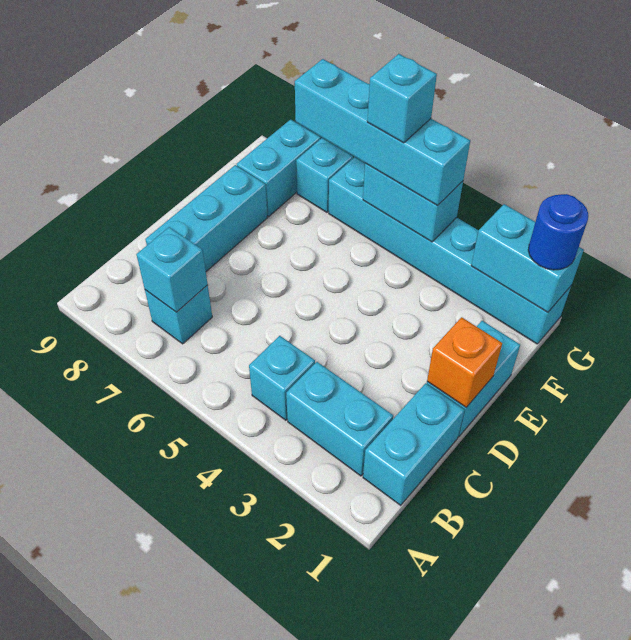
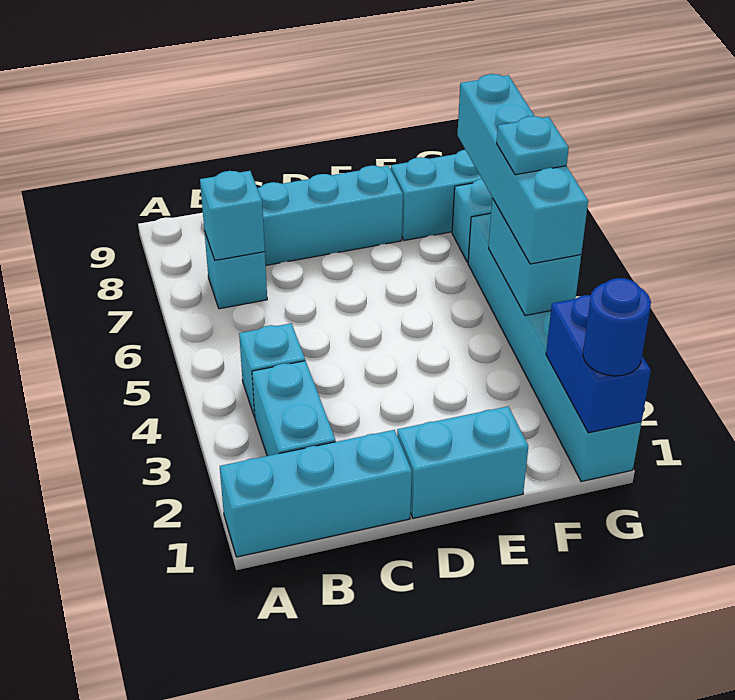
cyan brick B1:C1 level 1 -> cyan brick A1:C1 level 1
orange brick D1 level 2 -> none
cyan brick G1:G2 level 2 -> blue brick G1:G2 level 2
cyan brick G5 level 4 -> cyan plate G5 level 4

